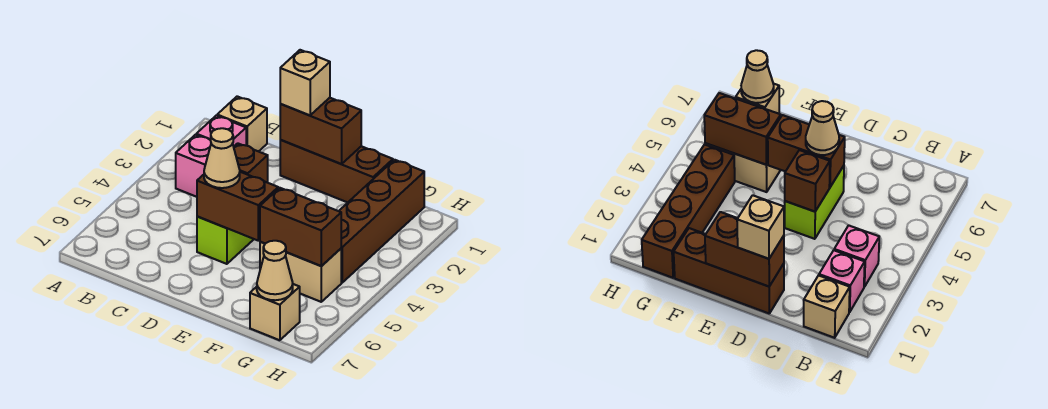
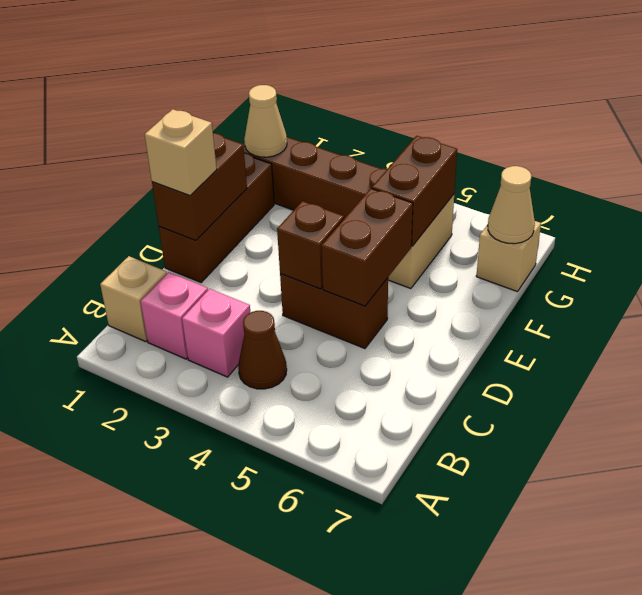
none -> brown cone B4 level 1
lime brick D4:D5 level 1 -> brown brick D4:D5 level 1
tan cone D5 level 3 -> tan cone G1 level 2

